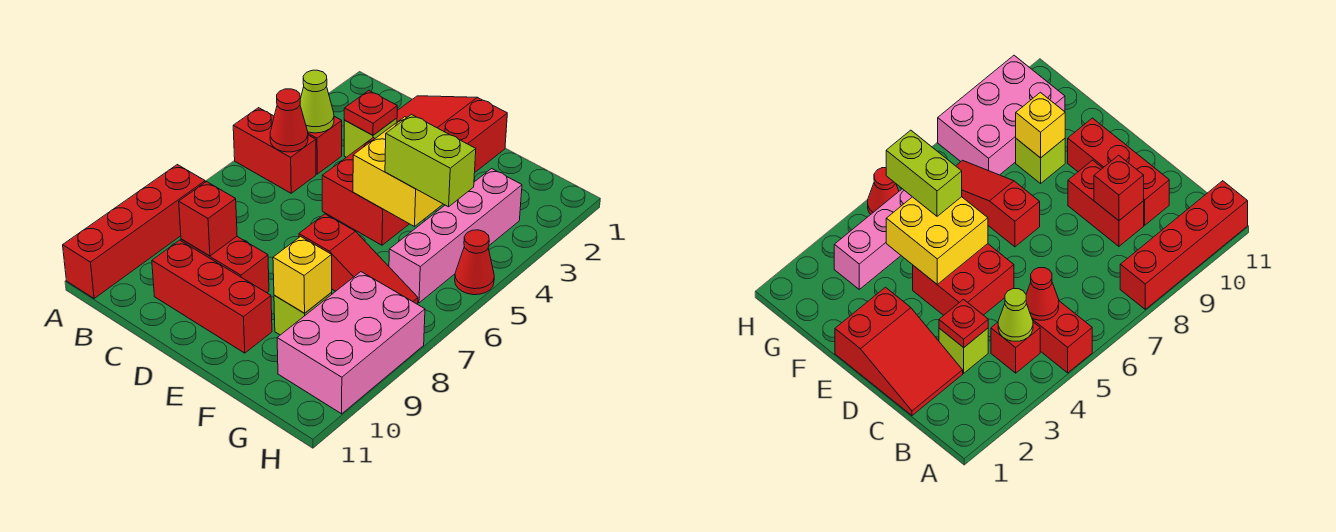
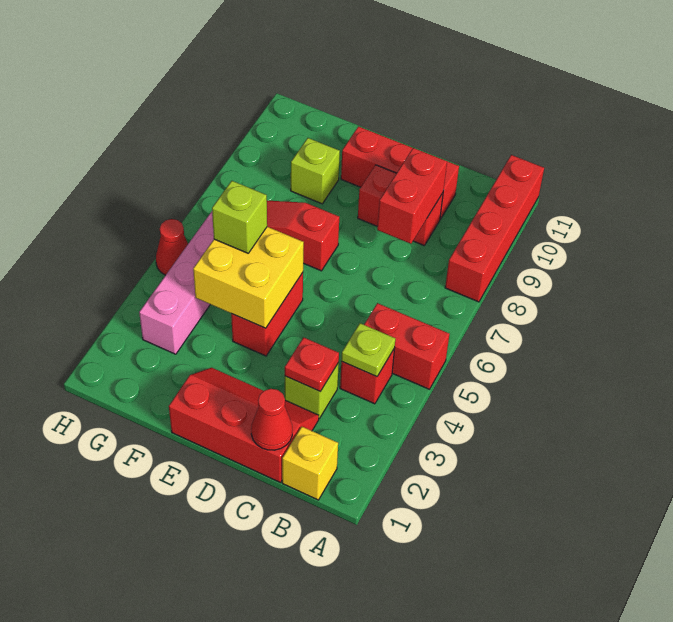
lime cone B4 level 2 -> lime plate B4 level 2
red cone B5 level 2 -> red cone C1 level 2
red slope C1:E2 level 1 top E -> red slope C1:E2 level 1 top 1
red brick C9 level 2 -> red brick C8:C9 level 2
red brick D4:E5 level 1 -> red brick E4:E5 level 1
lime brick F5:G5 level 3 -> lime brick F5 level 3
yellow brick F9 level 2 -> yellow brick B1 level 1
pink brick G8:H10 level 1 -> none

